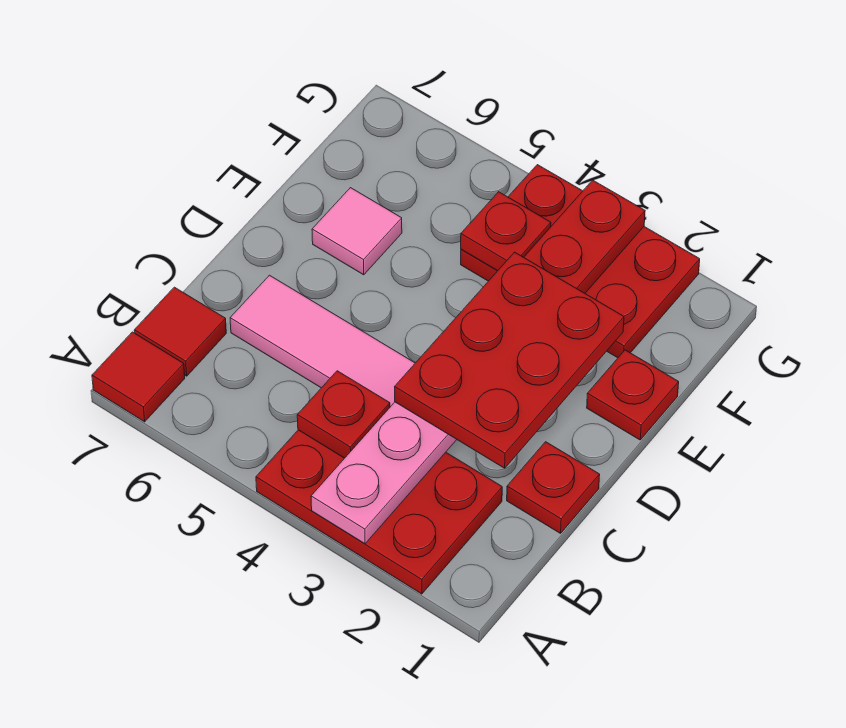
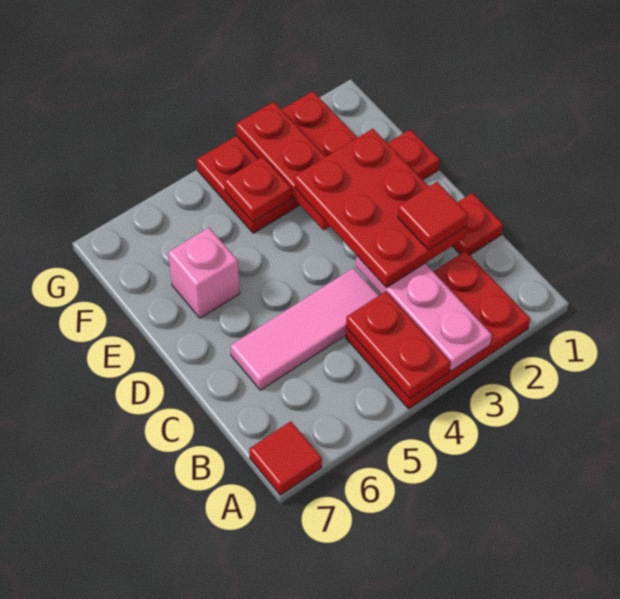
red plate B4 level 2 -> red plate A4:B4 level 2
red tile B7 level 1 -> red tile C2 level 4
pink tile E6 level 1 -> pink brick E6 level 1

